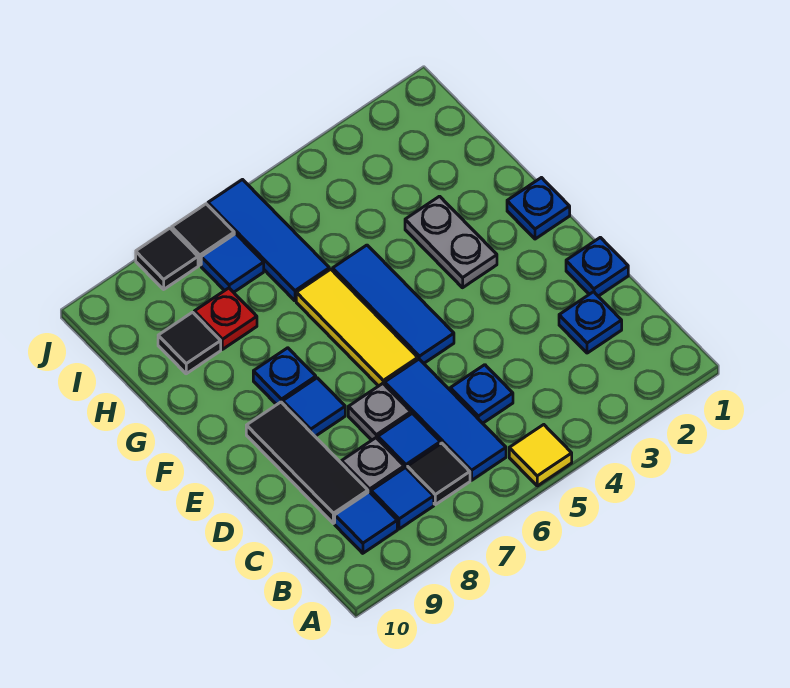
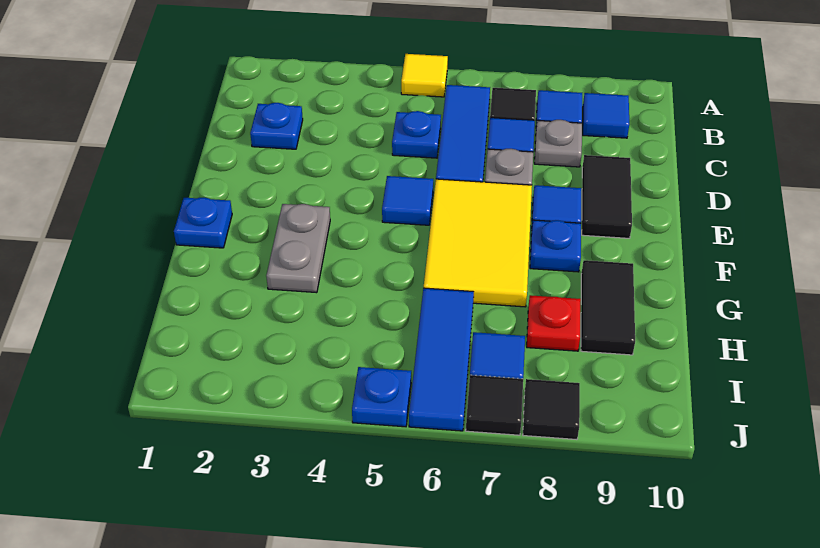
black tile C9:E9 level 1 -> black tile D9:E9 level 1
blue plate D1 level 1 -> blue plate J5 level 1
blue tile E5:G5 level 1 -> blue tile E5 level 1
yellow tile E6:G6 level 1 -> yellow tile E6:G7 level 1
black tile H9 level 1 -> black tile G9:H9 level 1

